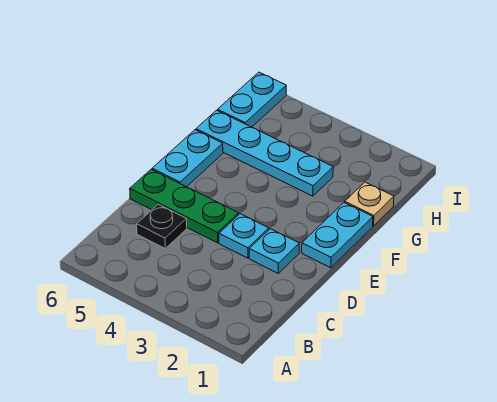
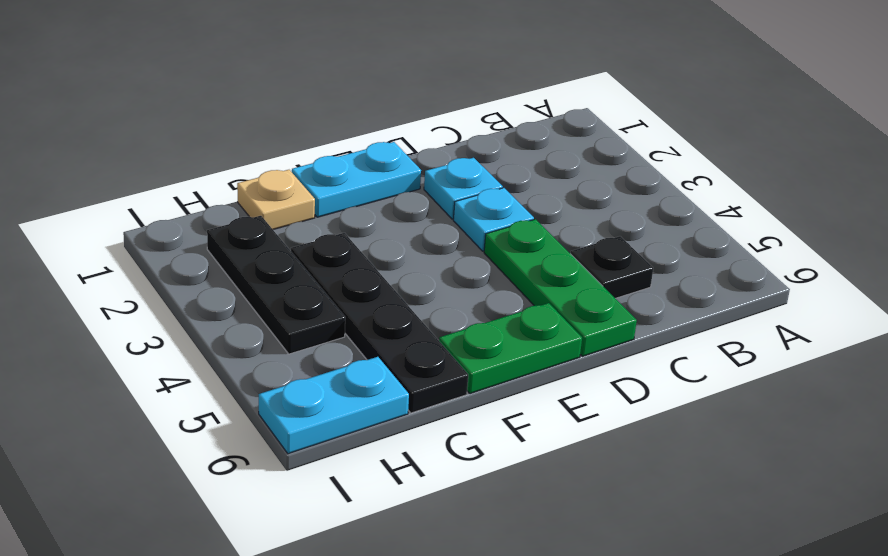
cyan plate E6:F6 level 1 -> green plate E6:F6 level 1
cyan plate G3:G6 level 1 -> black plate G3:G6 level 1
none -> black plate H2:H4 level 1

